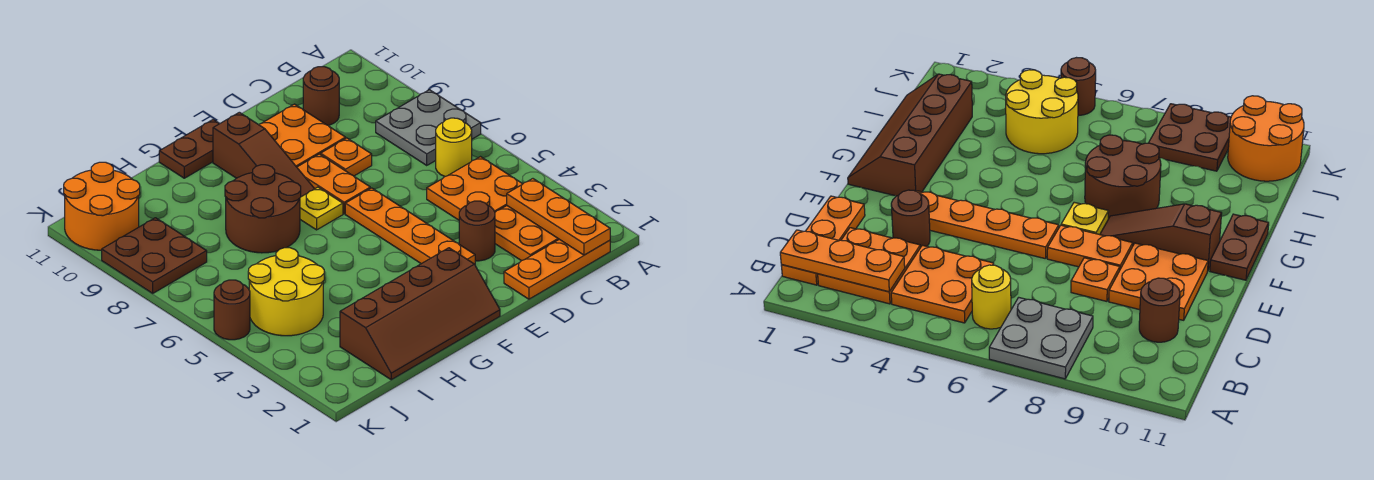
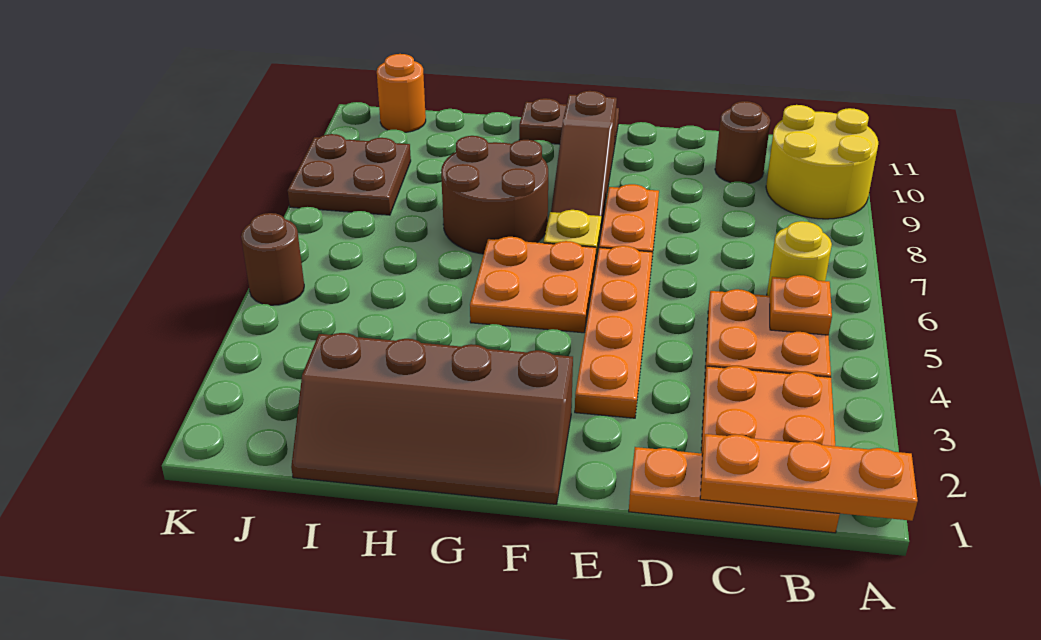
grey plate A7:B8 level 1 -> none
orange plate B1:B3 level 2 -> orange plate A1:C1 level 2
brown round brick D3 level 1 -> none
orange plate D8 level 1 -> orange plate B5 level 2
orange plate D9:E10 level 1 -> orange plate F5:G6 level 1
yellow round brick I4:J5 level 1 -> yellow round brick A9:B10 level 1
orange round brick J10:K11 level 1 -> orange round brick J11 level 1

